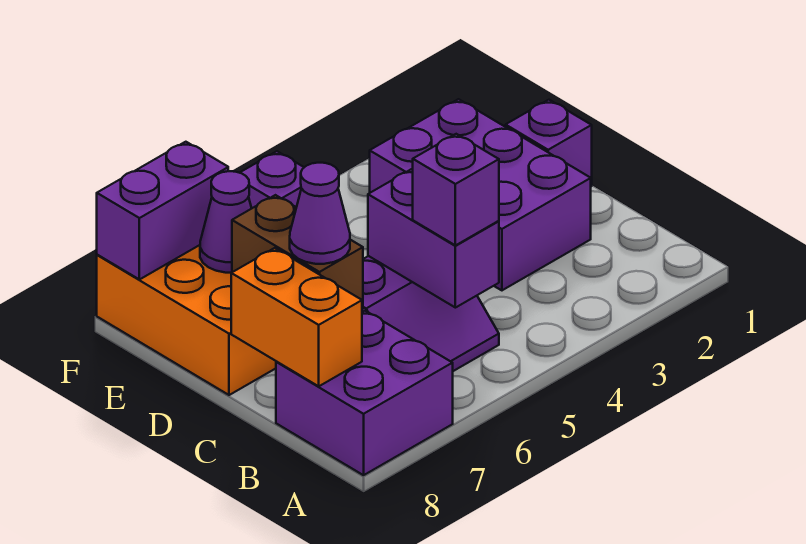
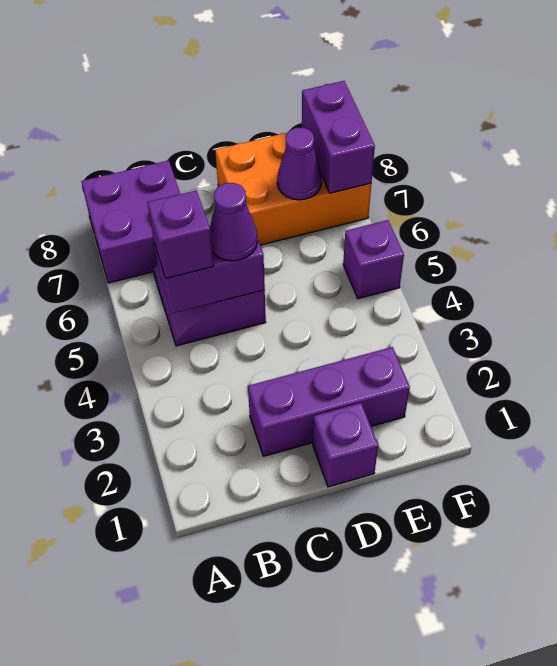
orange brick B8:C8 level 2 -> none
purple brick C2:E3 level 1 -> purple brick C2:E2 level 1
brown brick C7:D7 level 2 -> none
purple cone C7 level 3 -> purple cone C5 level 3

